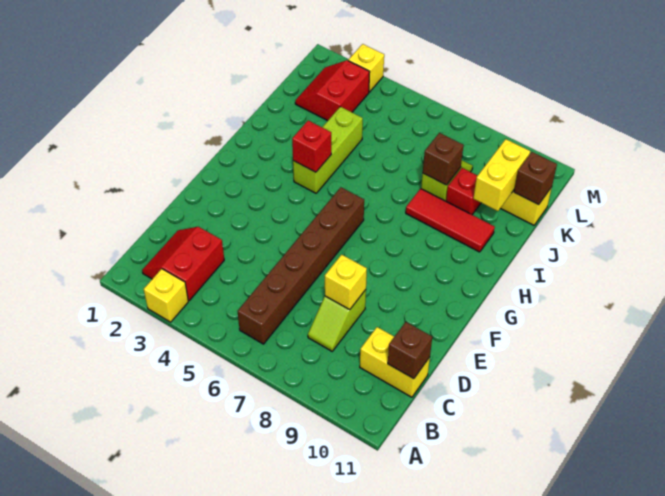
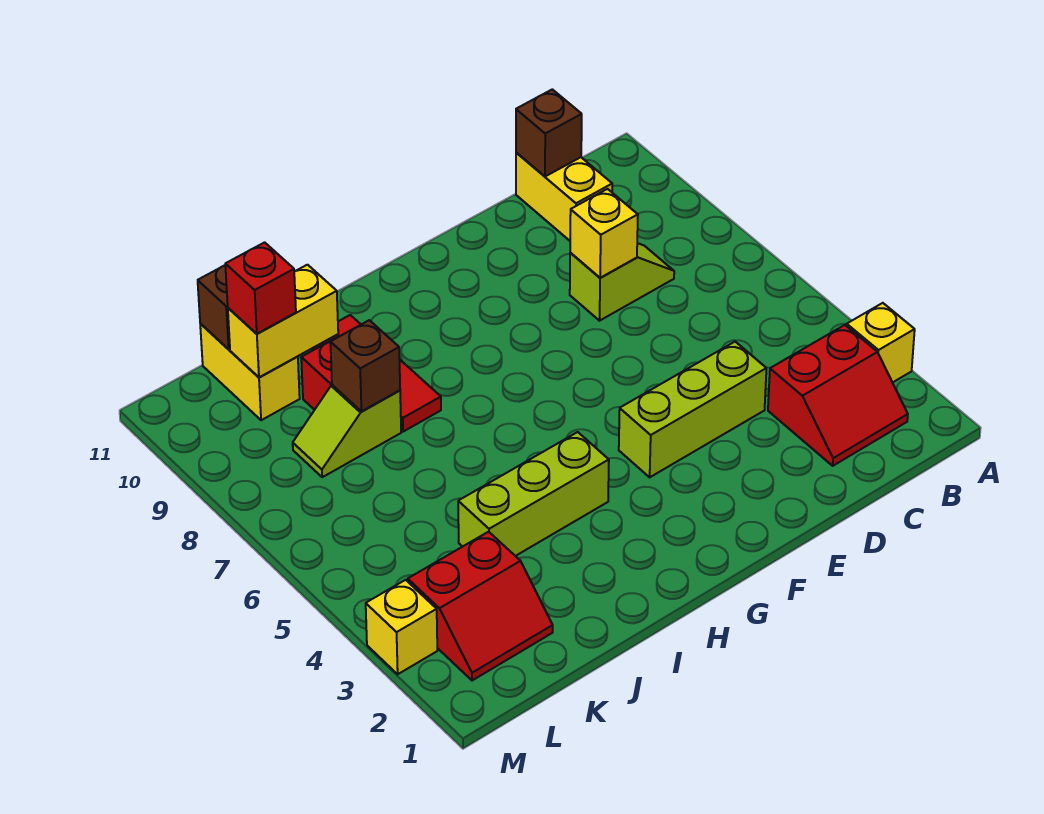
brown brick B6:G6 level 1 -> none
none -> lime brick D4:F4 level 1
red brick H4 level 2 -> red brick K10 level 3

